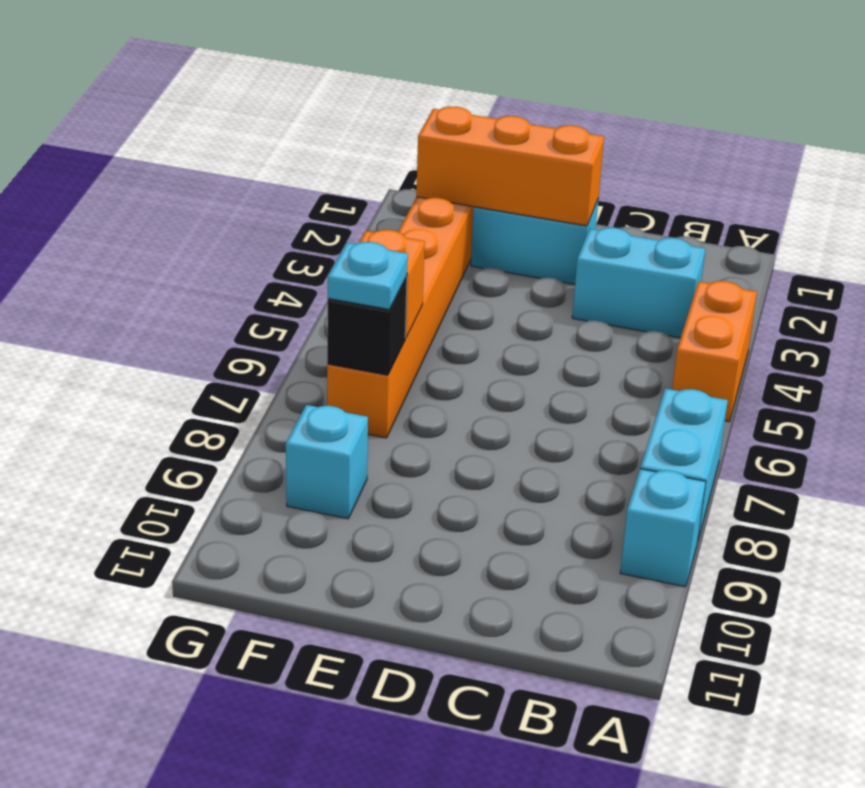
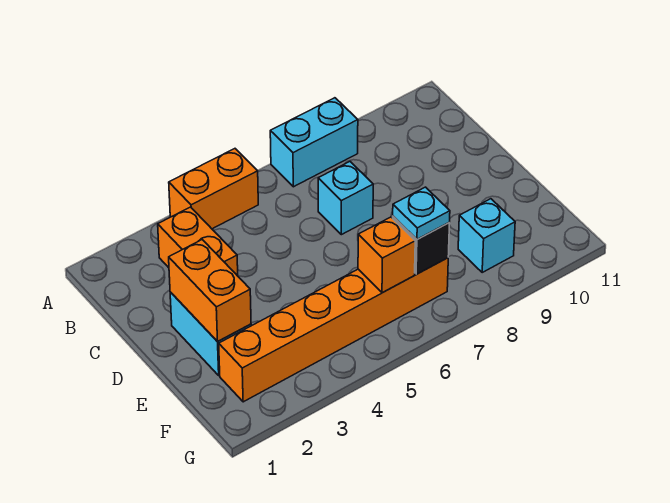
cyan brick A9 level 1 -> cyan brick C7 level 1
cyan brick B3:C3 level 1 -> orange brick B3:C3 level 1
orange brick D2:F2 level 2 -> orange brick D2:E2 level 2

